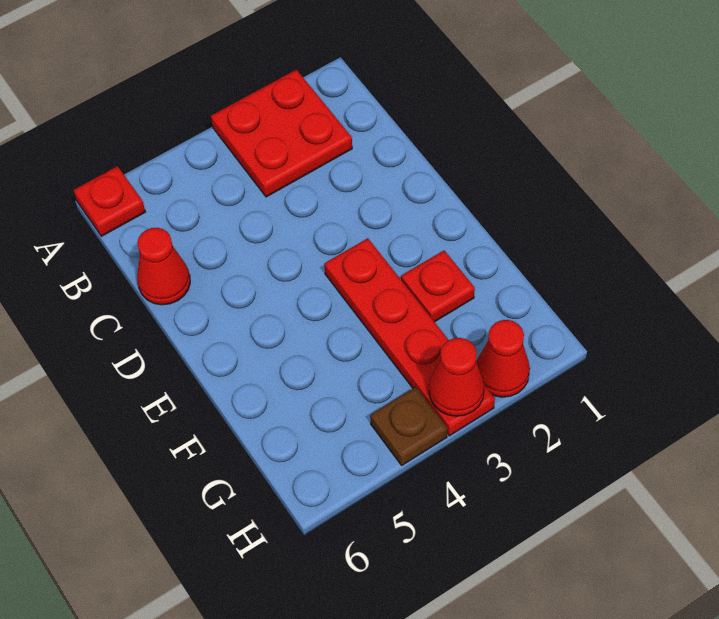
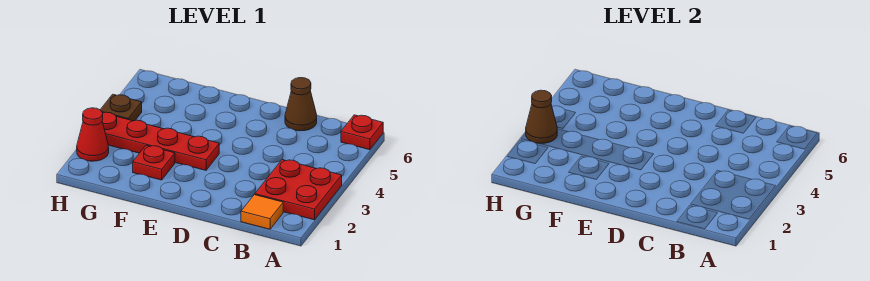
none -> orange tile B1 level 1
red cone C6 level 1 -> brown cone C6 level 1
red cone H3 level 2 -> brown cone H3 level 2

